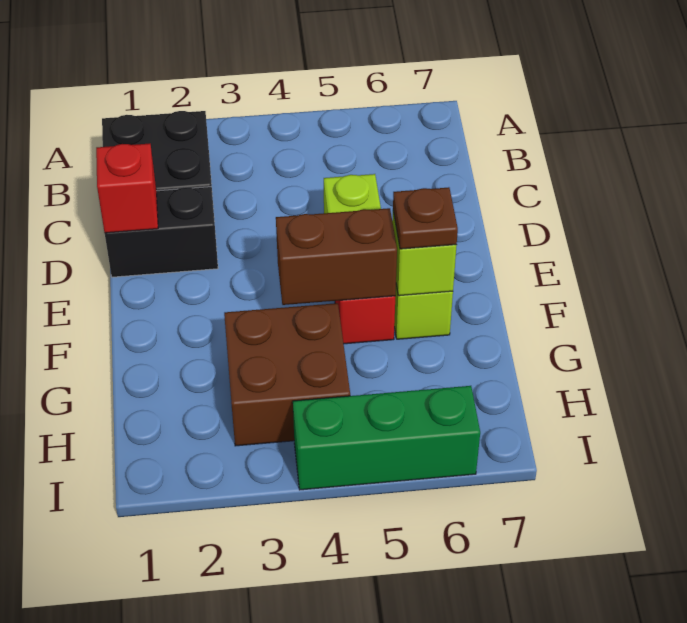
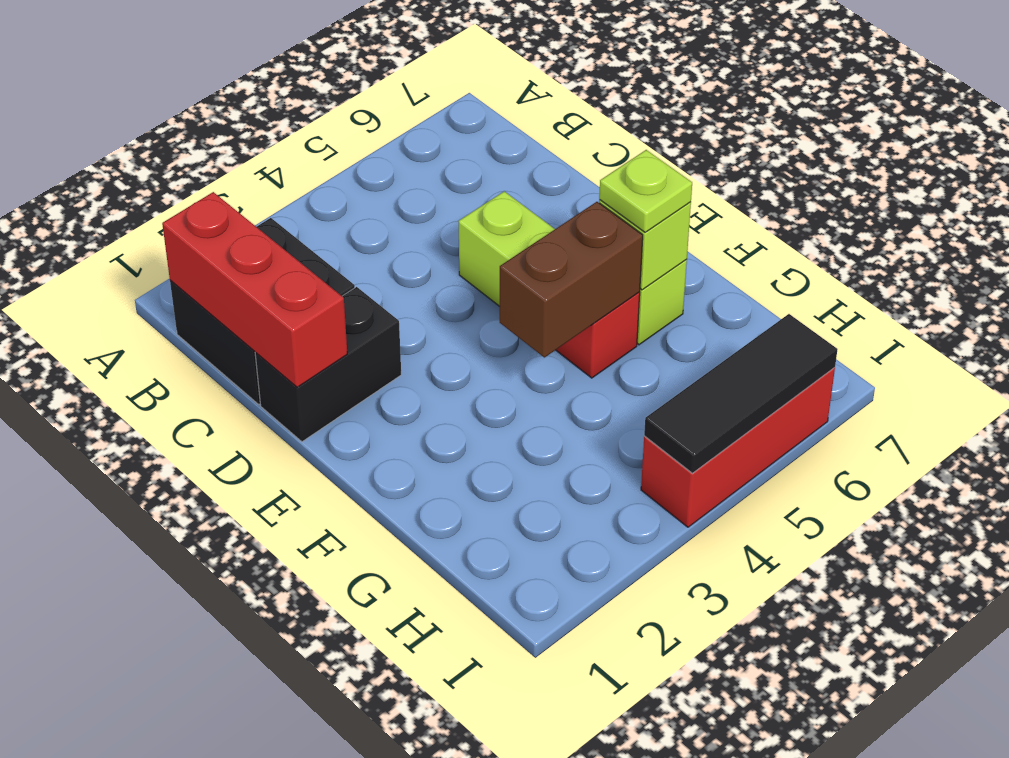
red brick D1 level 2 -> red brick B1:D1 level 2
brown plate F6 level 3 -> lime plate F6 level 3
brown brick G3:H4 level 1 -> none
green brick I4:I6 level 1 -> red brick I4:I6 level 1
none -> black tile I4:I6 level 2

